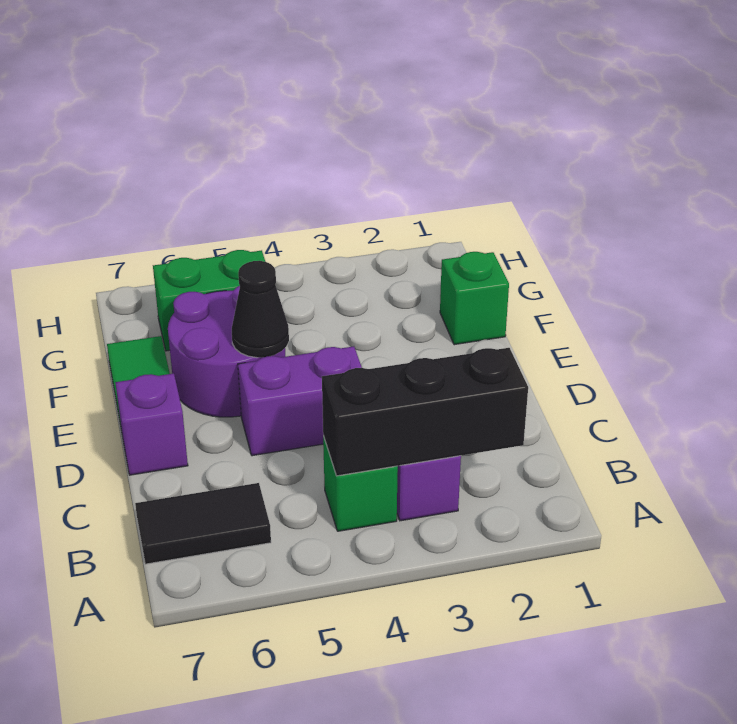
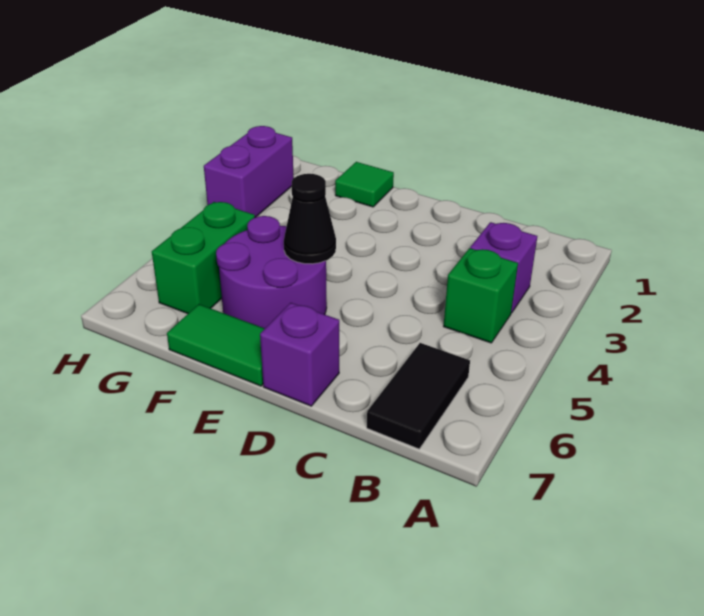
black brick B2:B4 level 2 -> none
purple brick D4:D5 level 1 -> purple brick H2:H3 level 1
green brick F1 level 1 -> green tile F1 level 1

